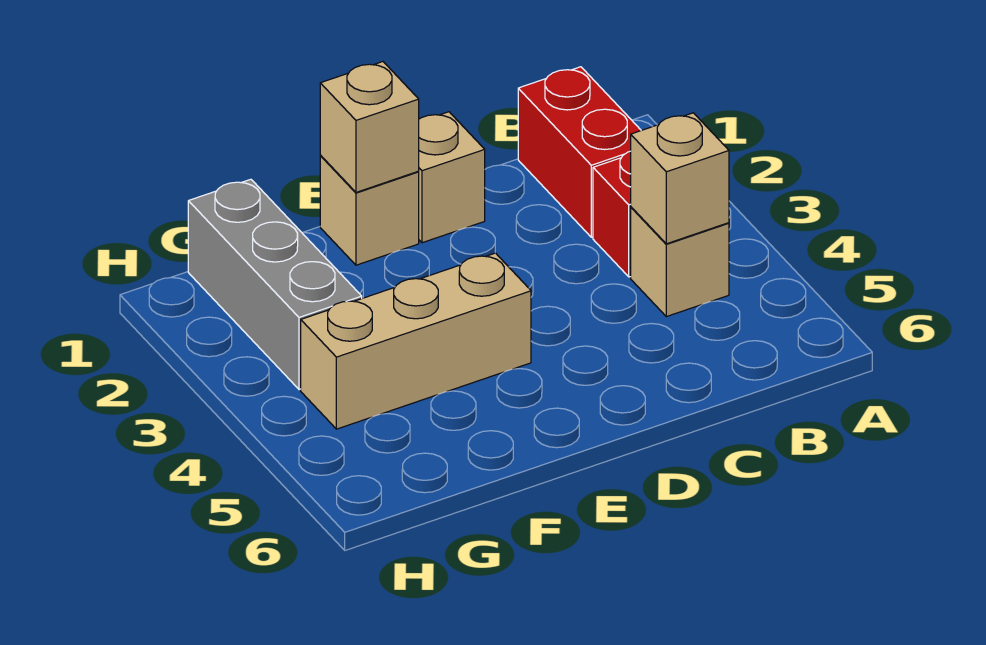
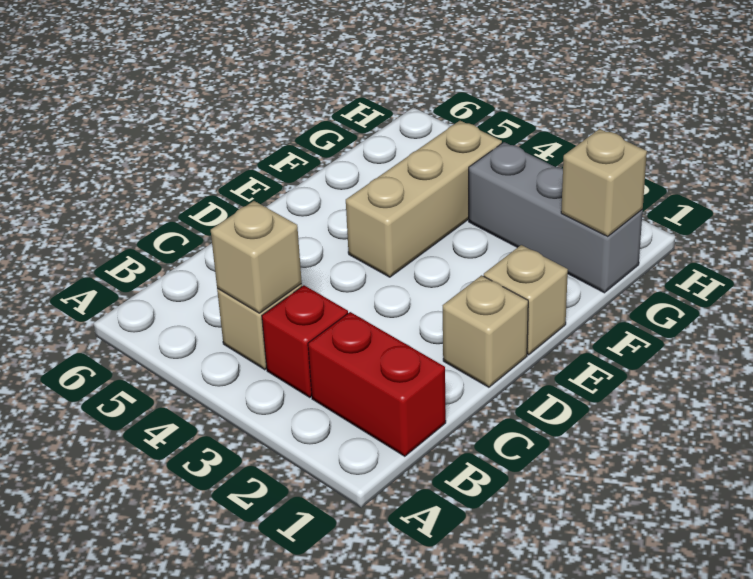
tan brick E1 level 2 -> tan brick G1 level 2

